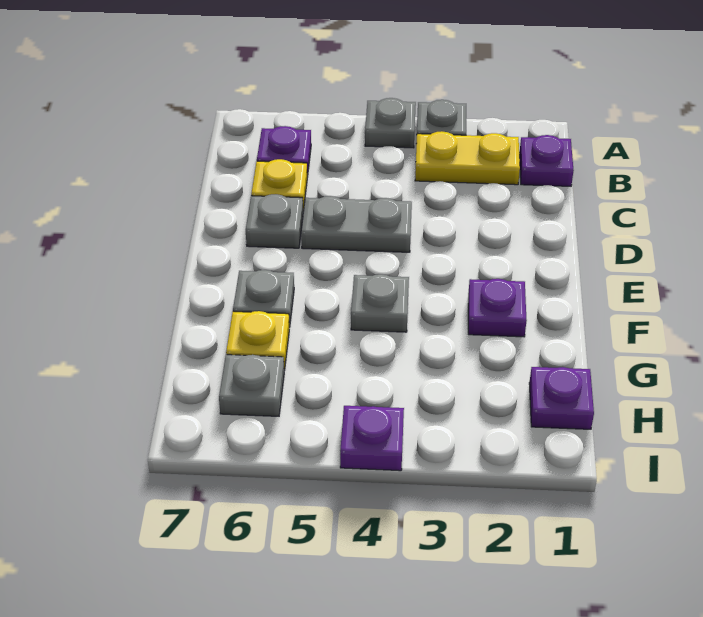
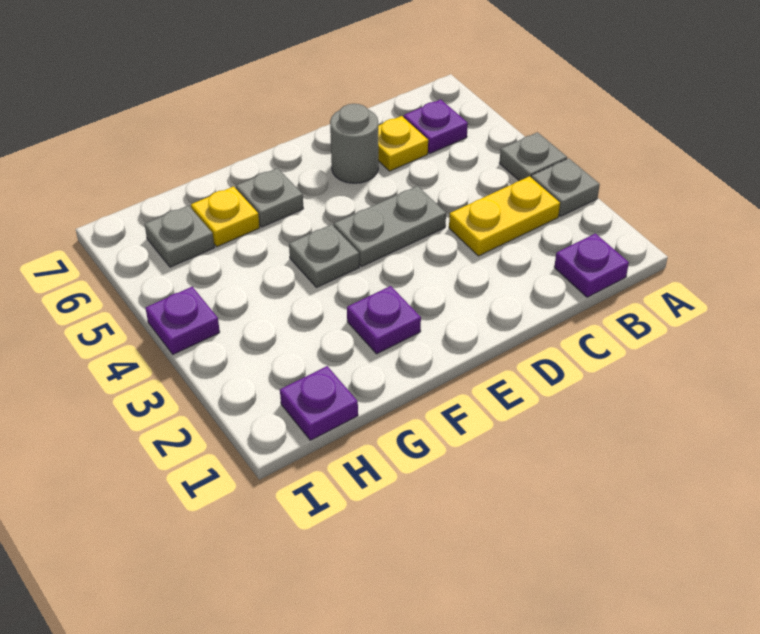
yellow plate B2:B3 level 1 -> yellow plate B3:C3 level 1
grey plate D4:D5 level 1 -> grey plate D4:E4 level 1
grey plate D6 level 1 -> grey round brick D6 level 1

